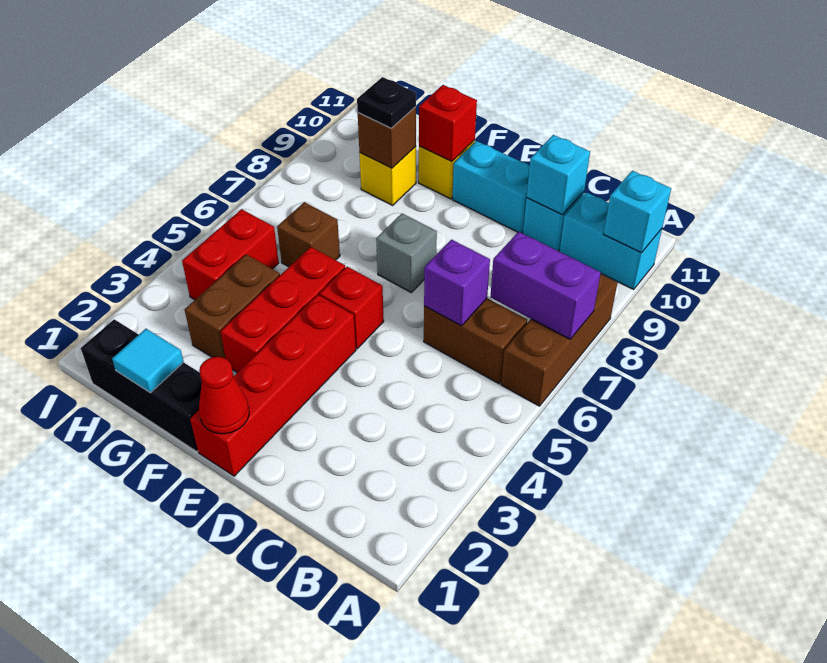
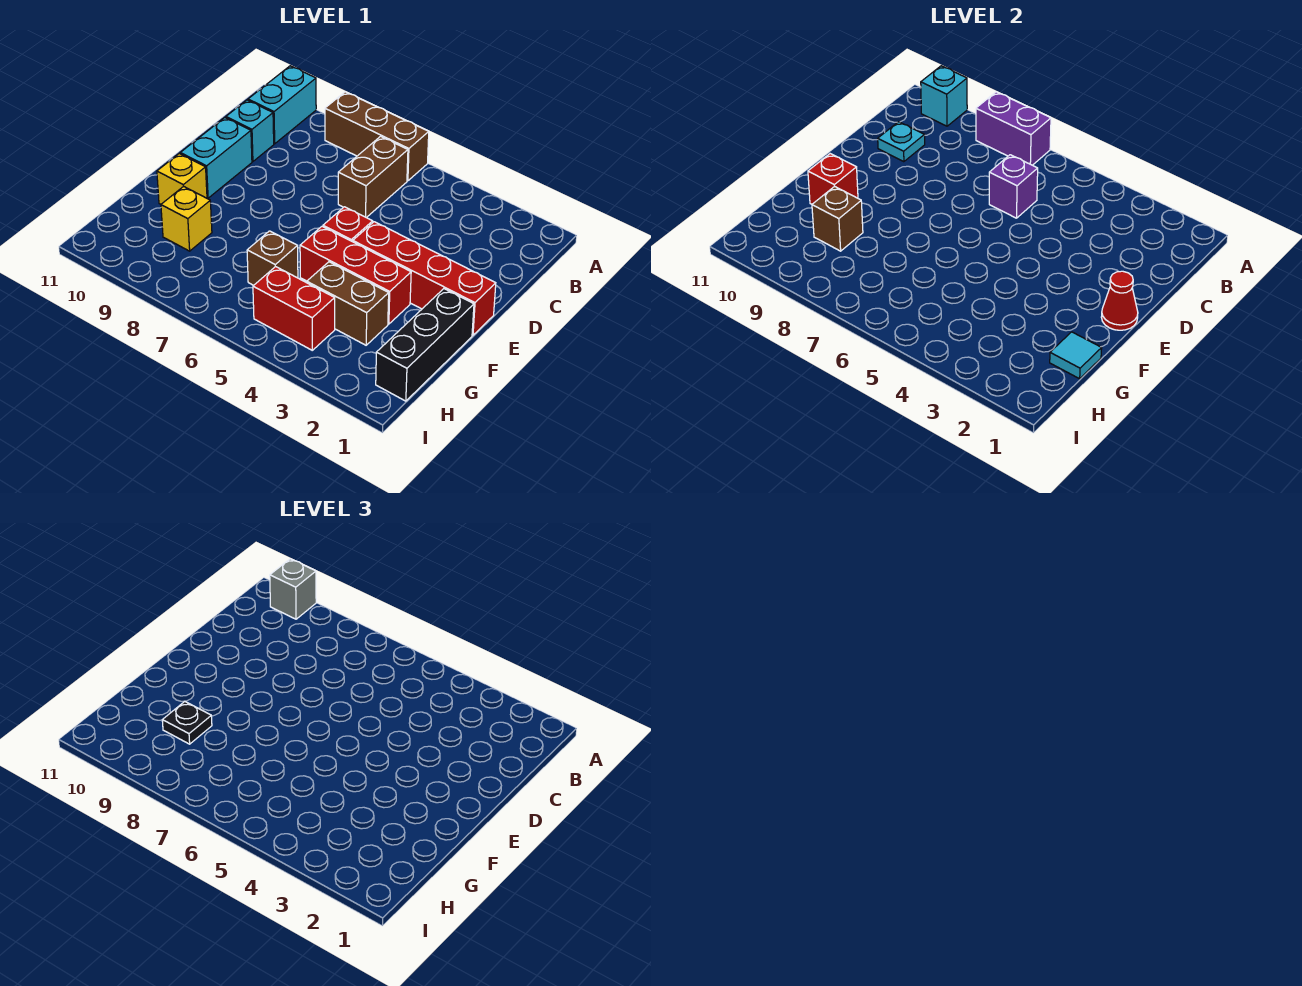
purple brick A7:B7 level 2 -> purple brick A7:A8 level 2
cyan brick C10 level 2 -> cyan plate C10 level 2
grey brick E7 level 1 -> grey brick A10 level 3

